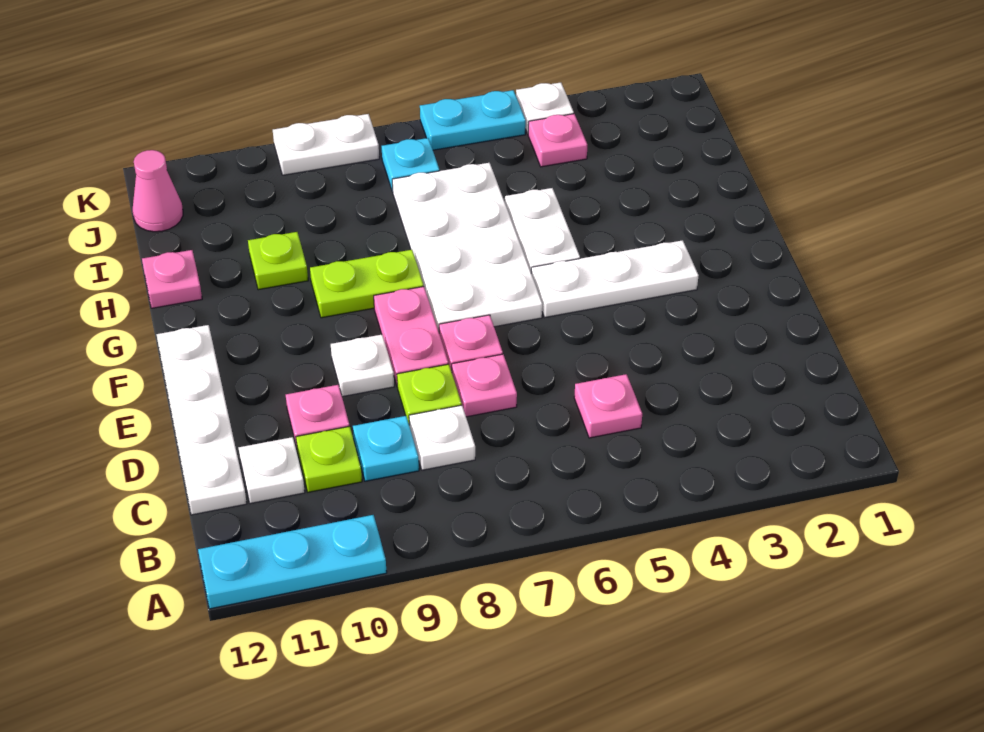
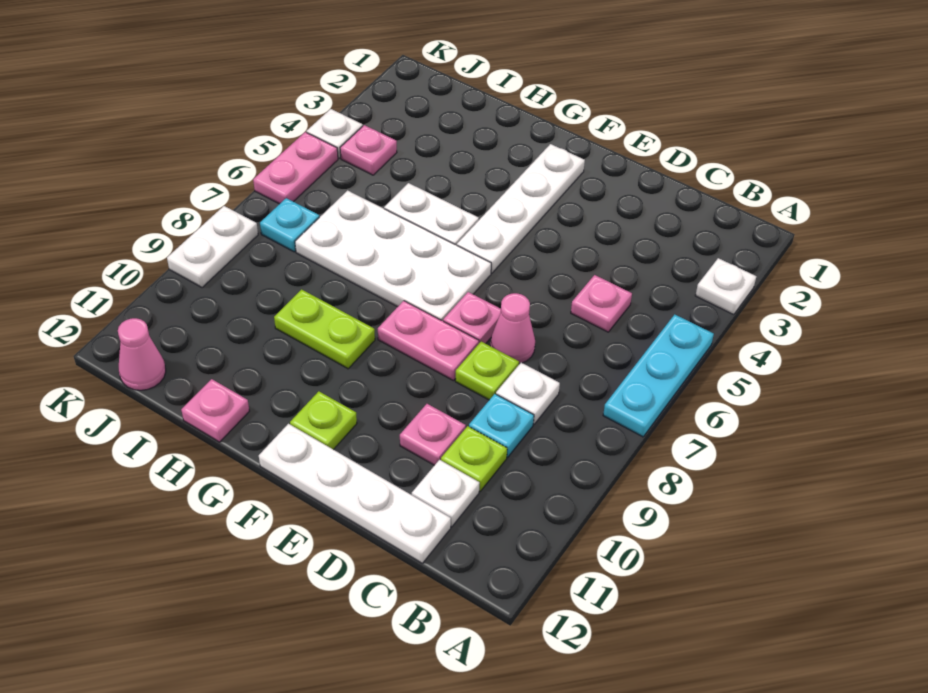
cyan plate A10:A12 level 1 -> cyan plate A5:A7 level 1
pink plate D7 level 1 -> pink cone D7 level 1
white plate E9 level 1 -> white plate A3 level 1
white plate F3:F5 level 1 -> white plate F2:F5 level 1
lime plate G8:G9 level 1 -> lime plate G9:H9 level 1
lime plate H10 level 1 -> lime plate F11 level 1
cyan plate K5:K6 level 1 -> pink plate K5:K6 level 1

